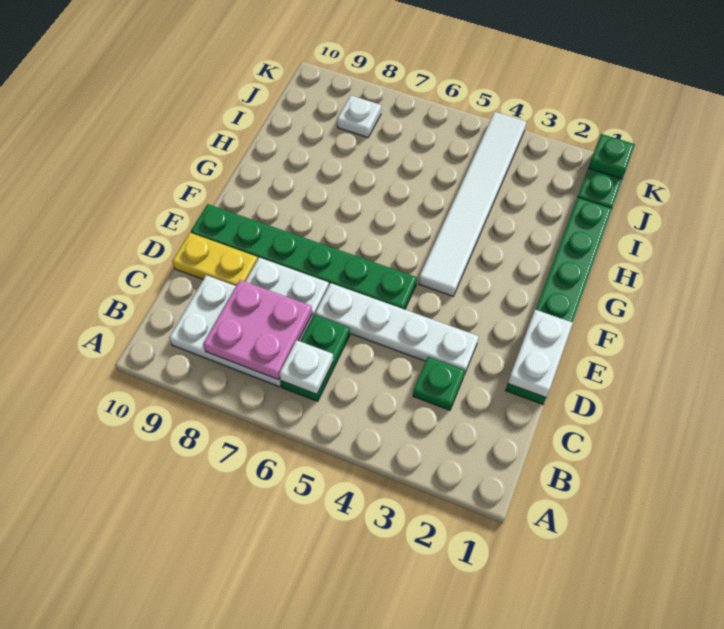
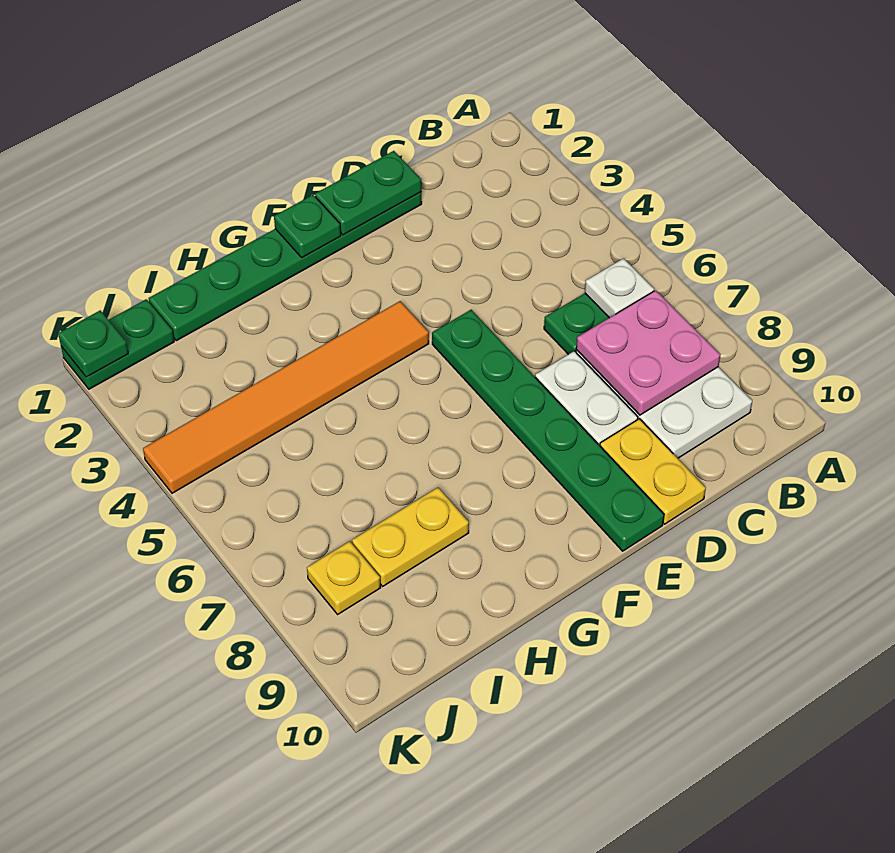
green plate C3 level 1 -> green plate F1 level 2
white plate D1:E1 level 2 -> green plate D1:E1 level 2
white plate D3:D6 level 1 -> none
white tile F4:K4 level 1 -> orange tile F4:K4 level 1
none -> yellow plate H8:I8 level 1
white plate J8 level 1 -> yellow plate J8 level 1

